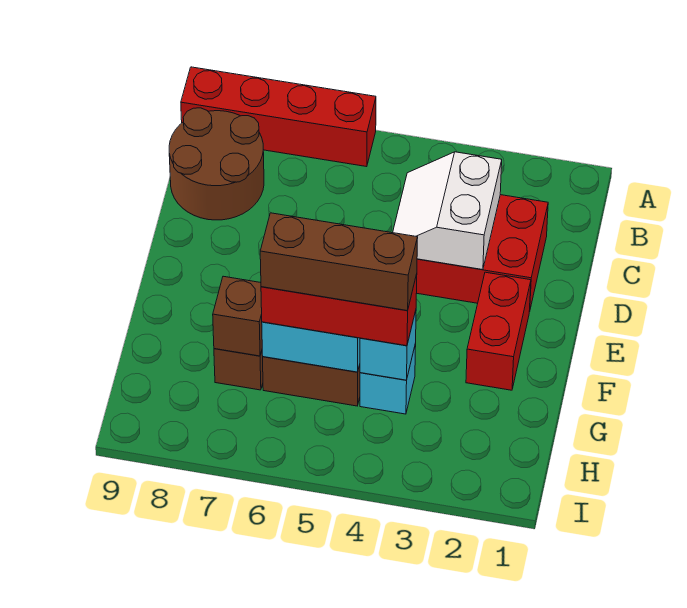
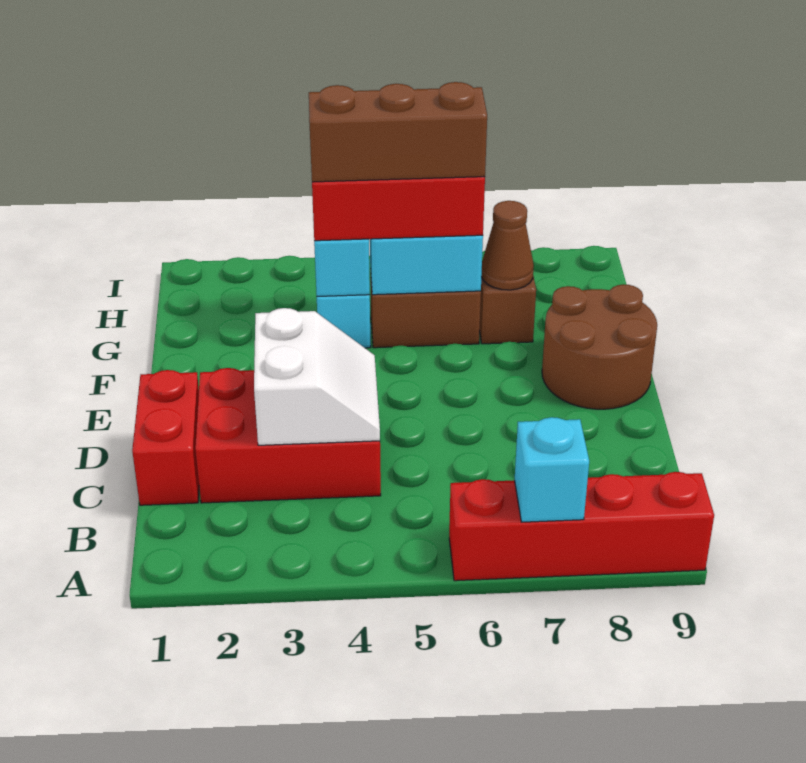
none -> cyan brick A7 level 2
brown round brick B8:C9 level 1 -> brown round brick E8:F9 level 1
red brick E2:F2 level 1 -> red brick C1:D1 level 1
brown brick G7 level 2 -> brown cone G7 level 2

